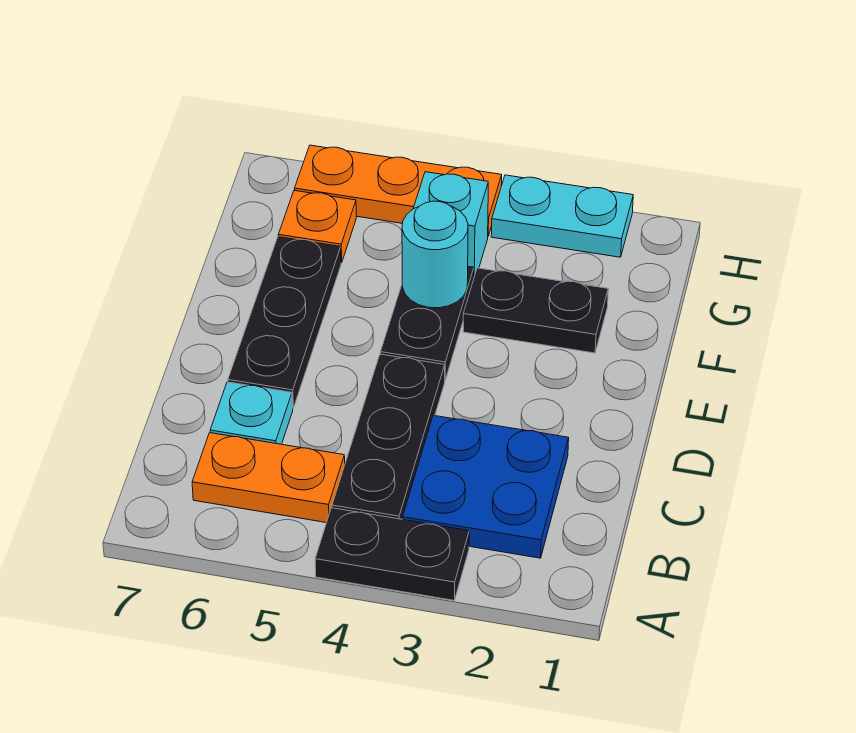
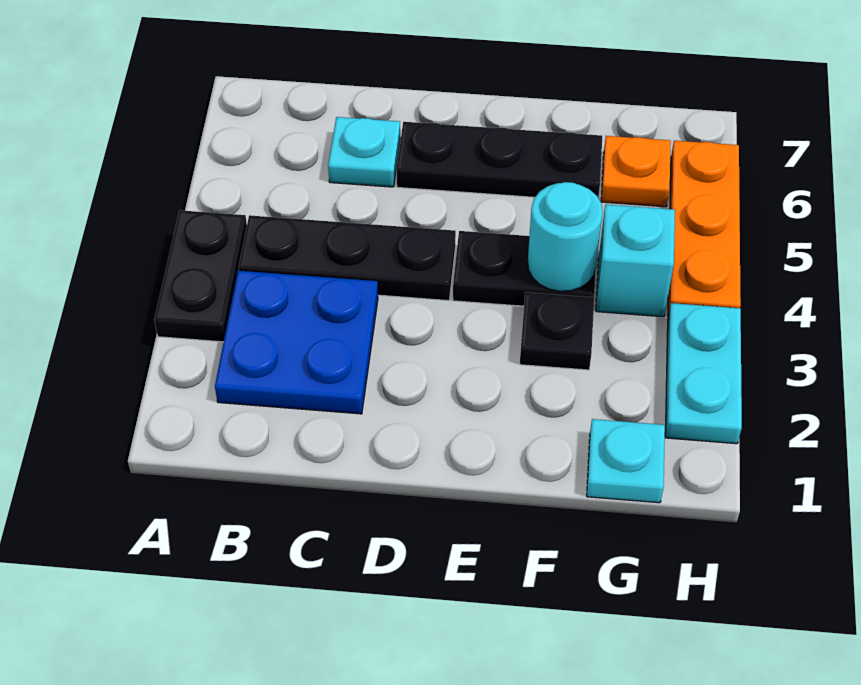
orange plate B5:B6 level 1 -> none
black plate F2:F3 level 1 -> black plate F3 level 1
none -> cyan plate G1 level 1

